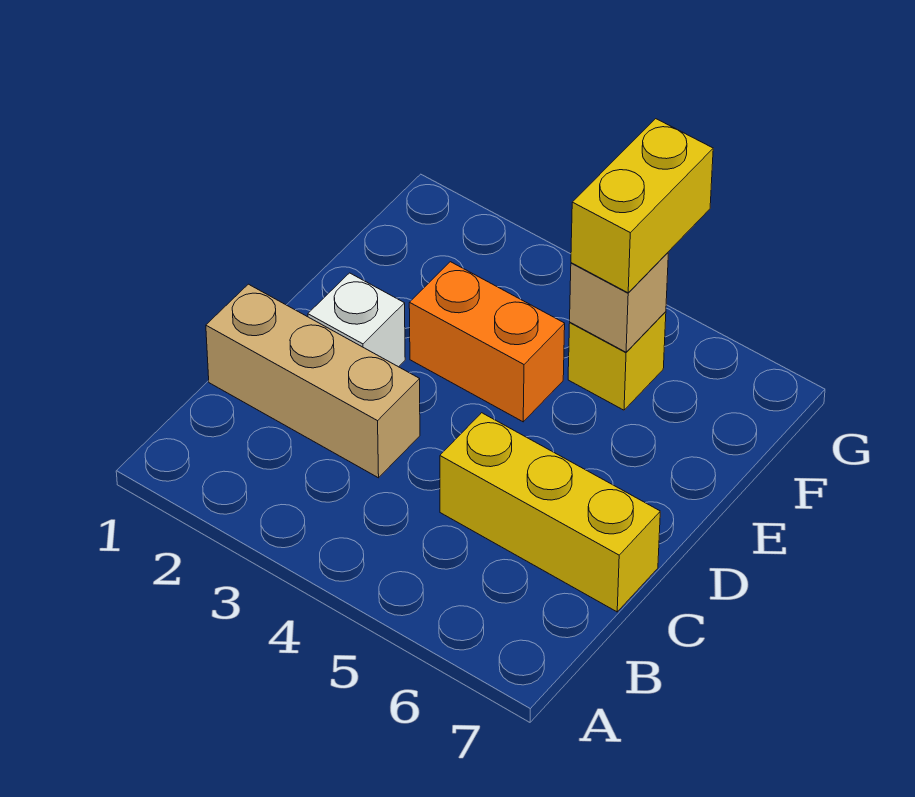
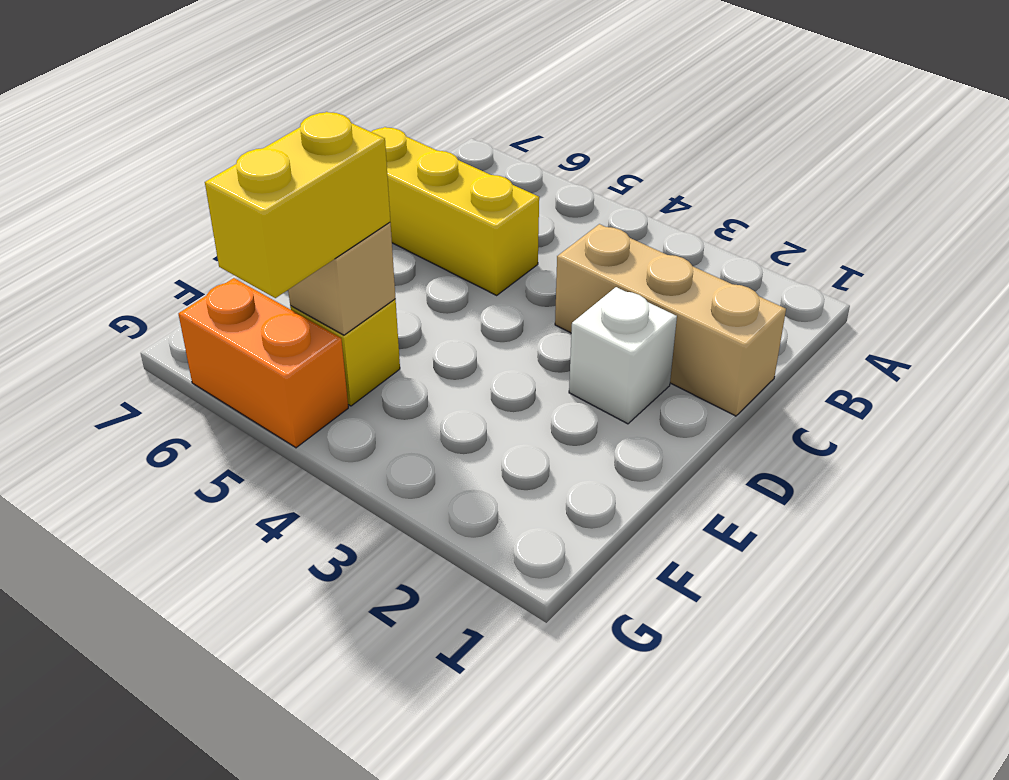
orange brick E3:E4 level 1 -> orange brick G5:G6 level 1

